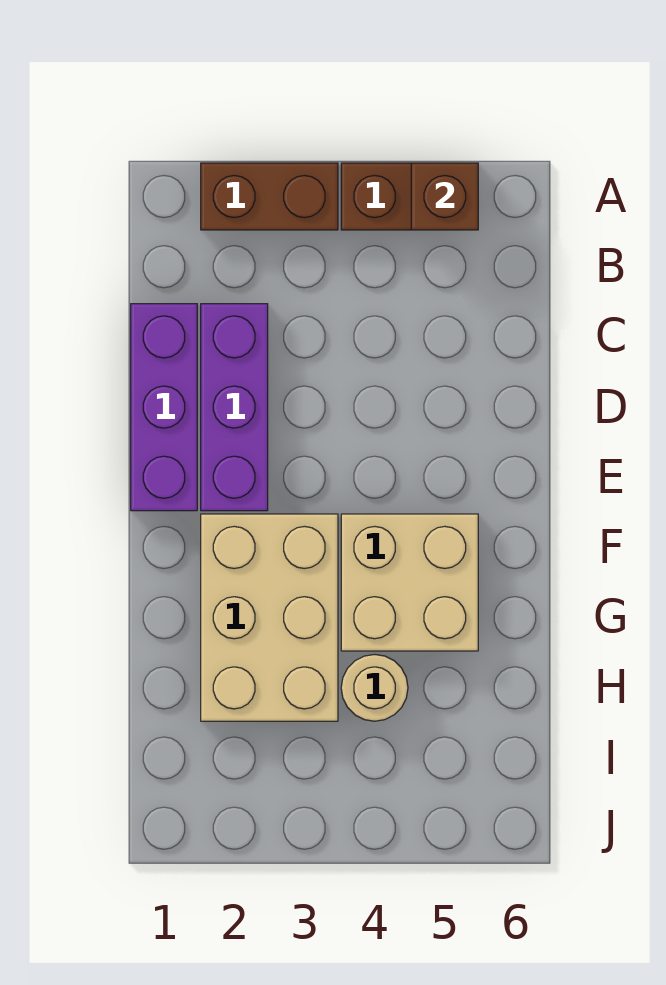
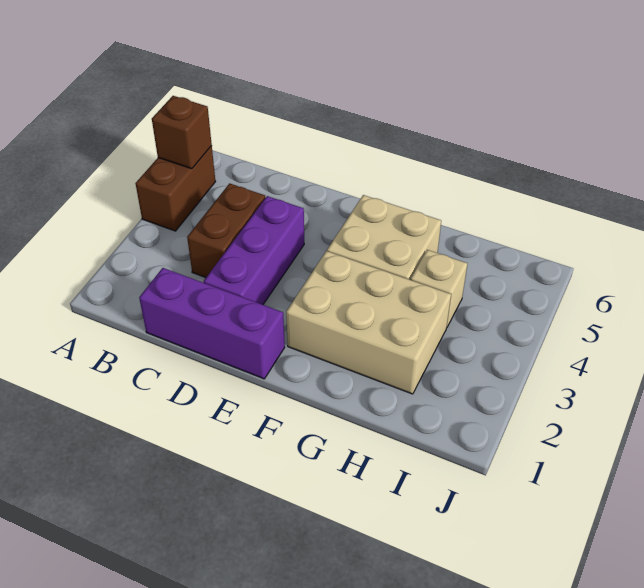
brown brick A2:A3 level 1 -> brown brick C3:C4 level 1
purple brick C2:E2 level 1 -> purple brick D2:D4 level 1
tan round brick H4 level 1 -> tan brick H4 level 1

